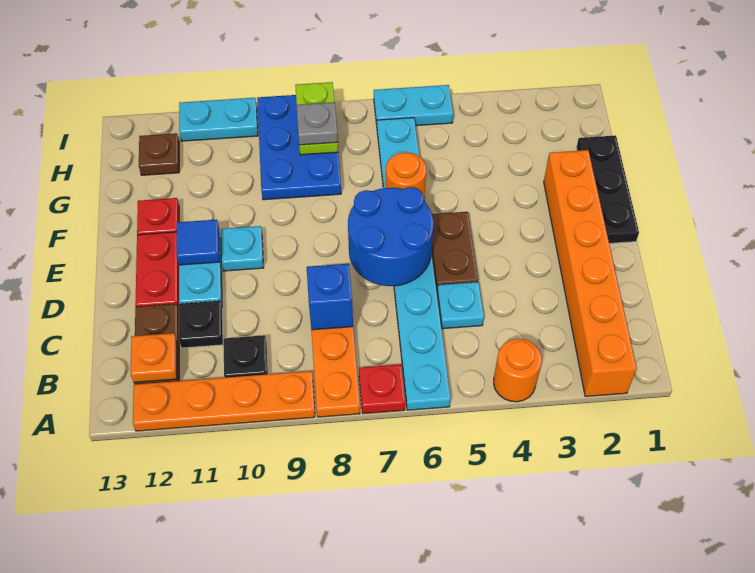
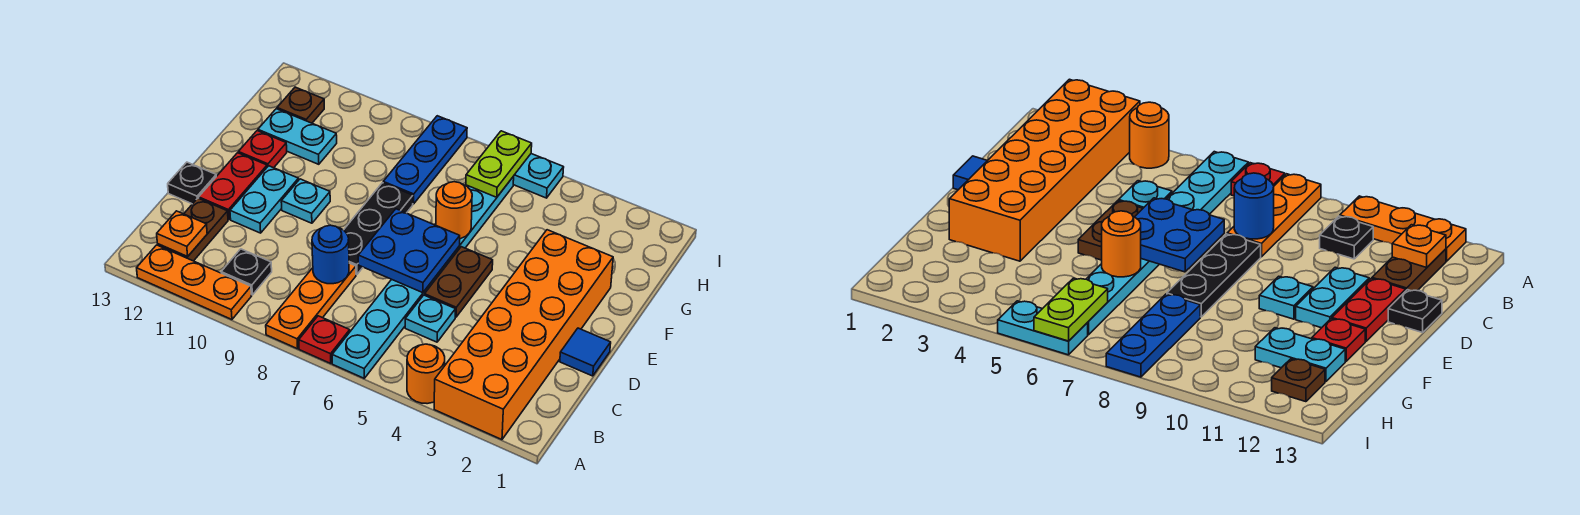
orange brick A2:F2 level 1 -> orange brick A2:F3 level 1
orange plate A9:A12 level 1 -> orange plate A10:A12 level 1
blue brick C8 level 2 -> blue round brick C8 level 2
black plate C11 level 1 -> black plate D13 level 1
blue round brick D6:E7 level 2 -> blue plate D6:E7 level 2
black plate E1:G1 level 1 -> black plate D8:F8 level 1
blue tile E11 level 2 -> blue tile D1 level 1
blue plate G8:I9 level 1 -> blue plate G8:I8 level 1
lime plate H8:I8 level 2 -> lime plate H6:I6 level 2
grey plate H8 level 3 -> none
cyan plate I10:I11 level 1 -> cyan plate G11:G12 level 1

